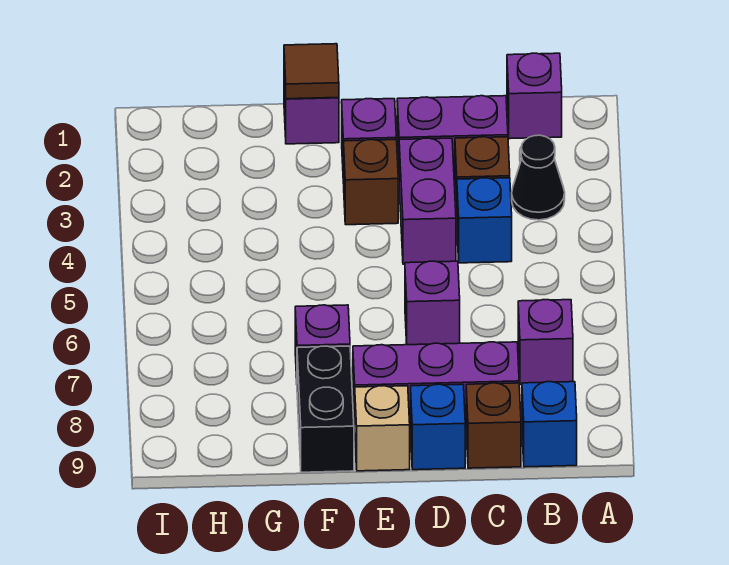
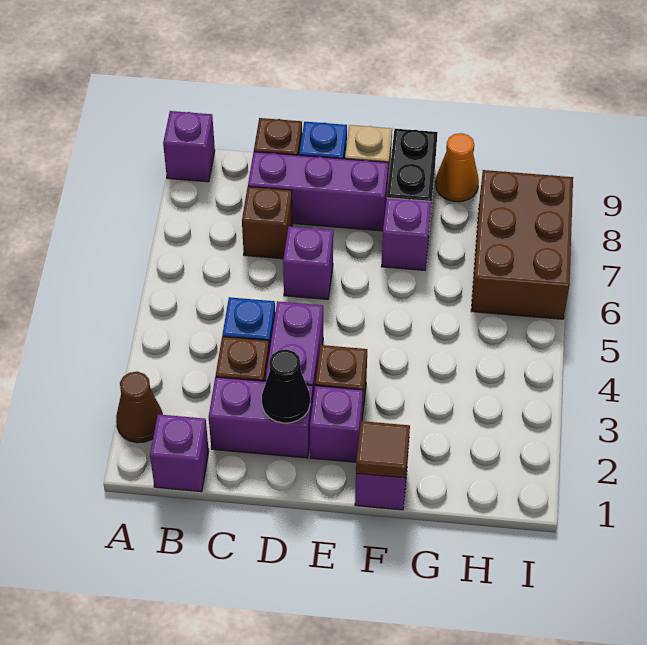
none -> brown cone A2 level 1
black cone B3 level 1 -> black cone D2 level 2
purple brick B7 level 1 -> purple brick A9 level 1
blue brick B9 level 1 -> none
none -> brown brick C7 level 1
none -> orange cone G9 level 1
none -> brown brick H6:I8 level 1

